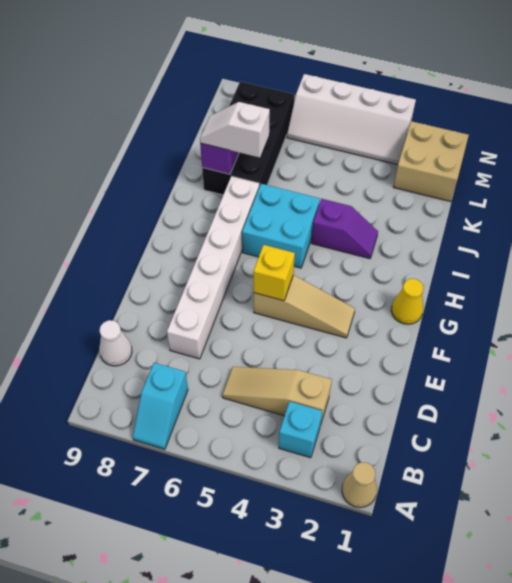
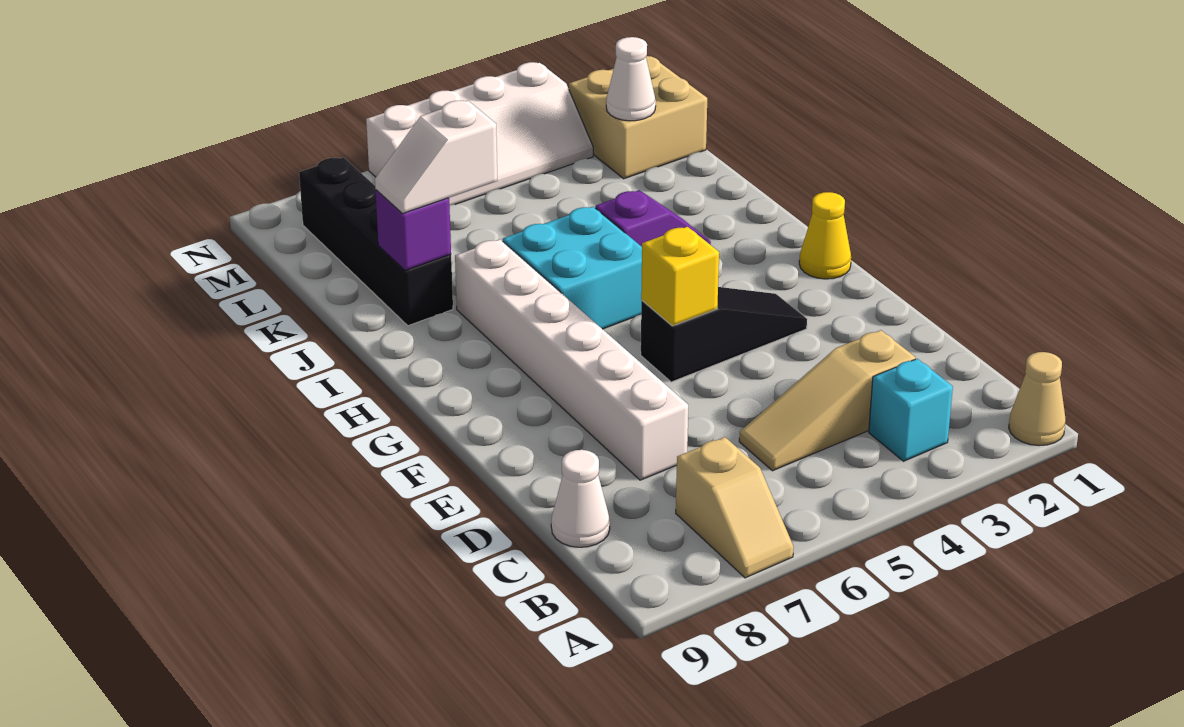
cyan slope A7:B7 level 1 top B -> tan slope A7:B7 level 1 top B
tan slope F3:F5 level 1 top 5 -> black slope F3:F5 level 1 top 5
black brick J7:M8 level 1 -> black brick J8:M8 level 1
none -> white cone L2 level 2

